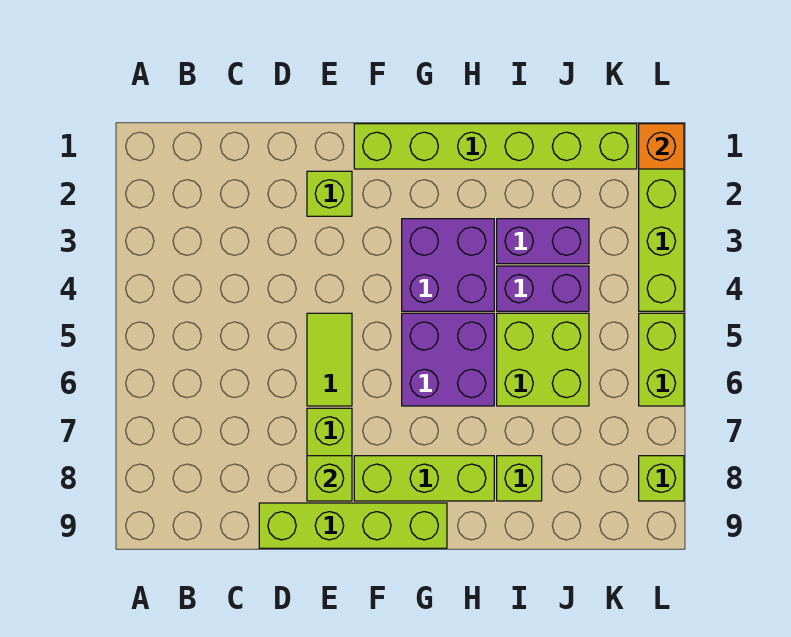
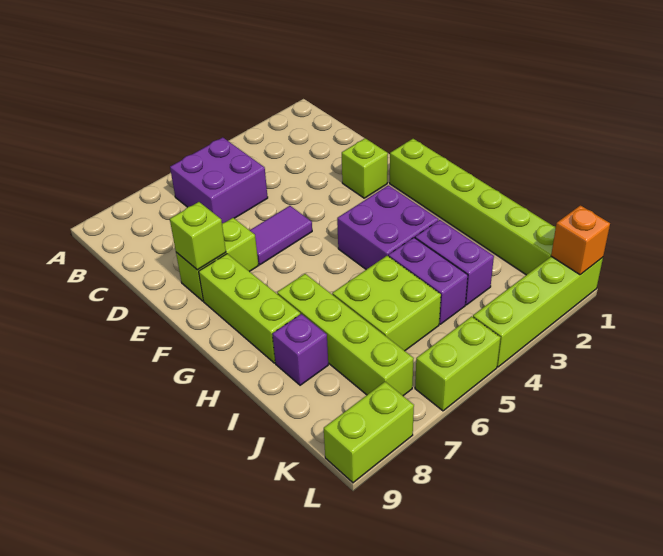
lime brick D9:G9 level 1 -> lime brick H7:K7 level 1
lime tile E5:E6 level 1 -> purple tile E5:E6 level 1
purple brick G5:H6 level 1 -> purple brick B5:C6 level 1
lime brick I8 level 1 -> purple brick I8 level 1
lime brick L8 level 1 -> lime brick L8:L9 level 1

